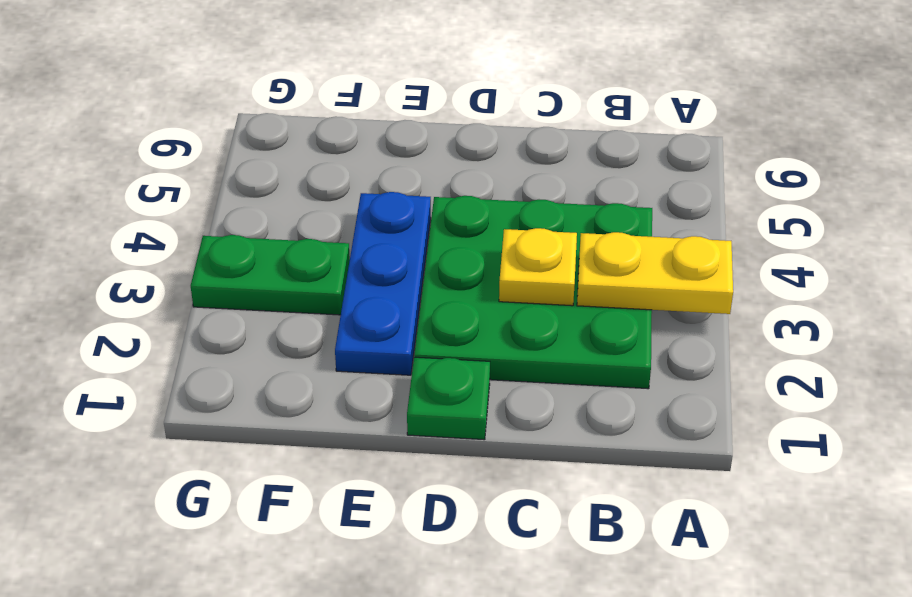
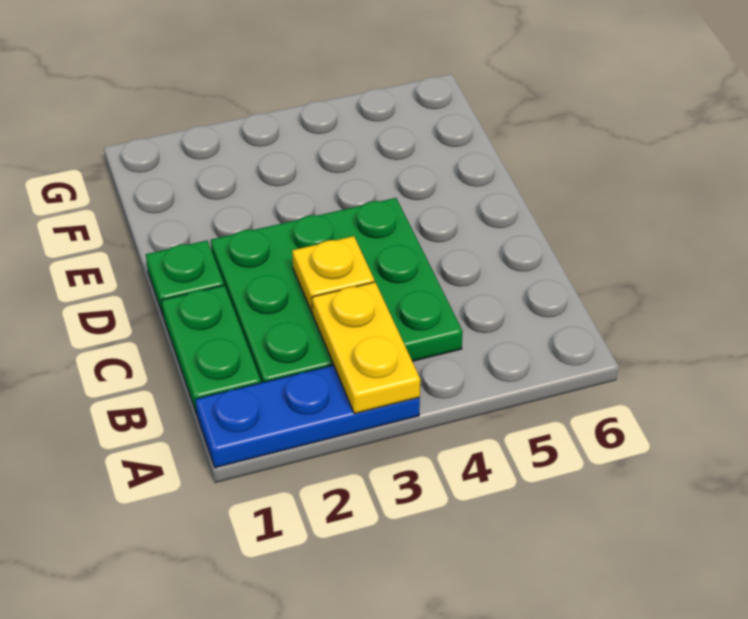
blue plate E2:E4 level 1 -> blue plate A1:A3 level 1
green plate F3:G3 level 1 -> green plate B1:C1 level 1

